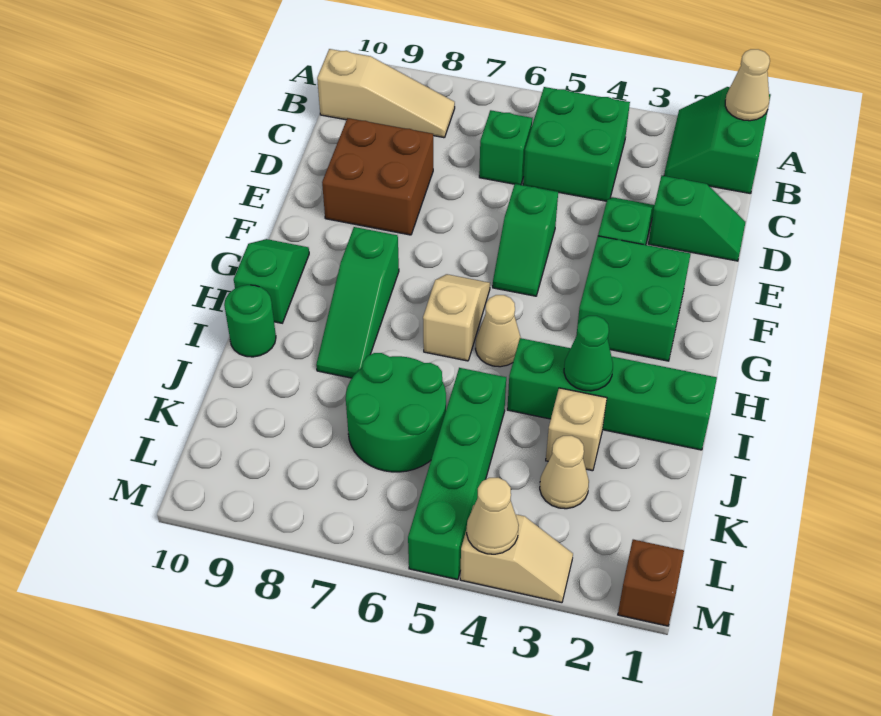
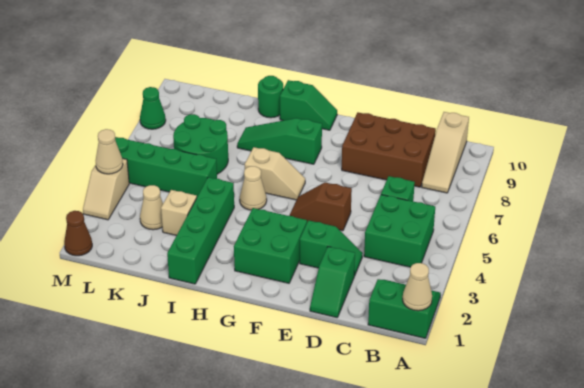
brown brick D8:E9 level 1 -> brown brick C8:E9 level 1
green slope E5:F5 level 1 top E -> brown slope E5:F5 level 1 top E
green cone I3 level 2 -> green cone M8 level 1
brown brick M1 level 1 -> brown cone M1 level 1

